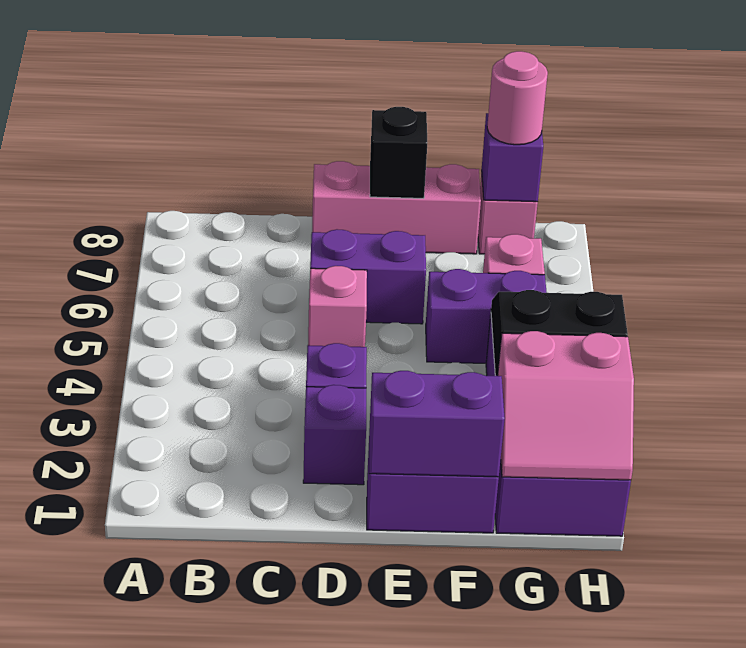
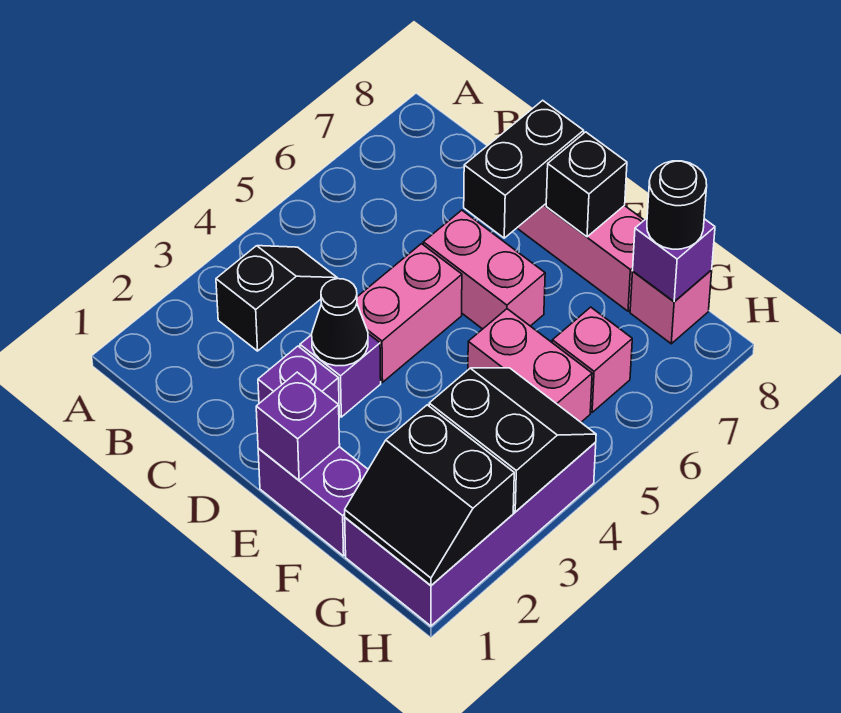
none -> black slope B3:B4 level 1 top 3
none -> black cone D3 level 2
pink brick D5 level 1 -> pink brick D4:D5 level 1
purple brick D6:E6 level 1 -> pink brick D6:E6 level 1
none -> black brick D7:D8 level 2
purple brick E1:F1 level 2 -> purple brick E1 level 2
purple brick F5:G5 level 1 -> pink brick F5:G5 level 1
pink slope G1:H2 level 2 top 2 -> black slope G1:H2 level 2 top 2
pink round brick G8 level 3 -> black round brick G8 level 3

